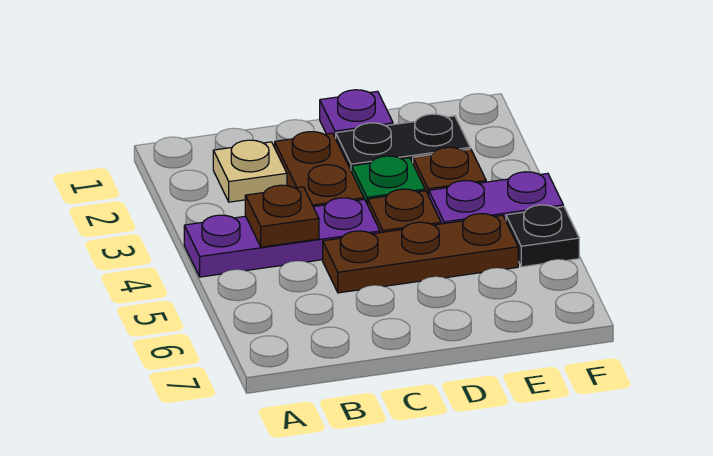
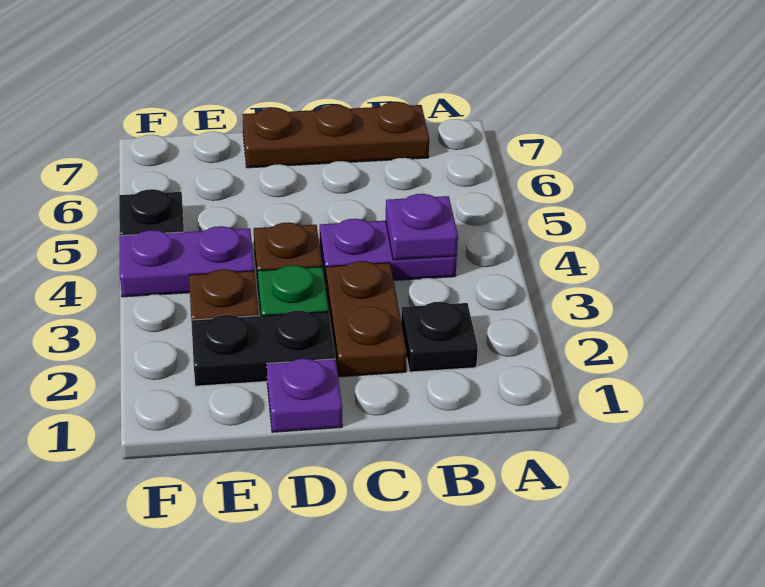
purple plate A4:C4 level 1 -> purple plate B4:C4 level 1
tan plate B2 level 1 -> black plate B2 level 1
brown plate B4 level 2 -> purple plate B4 level 2
brown plate C5:E5 level 1 -> brown plate B7:D7 level 1

